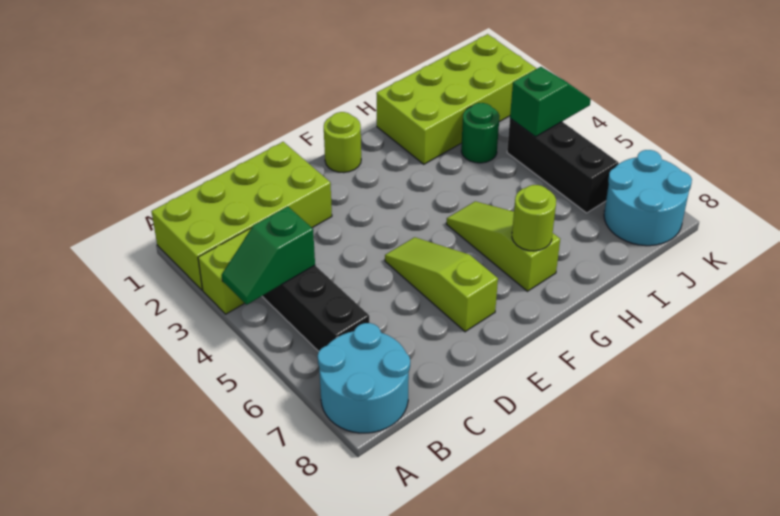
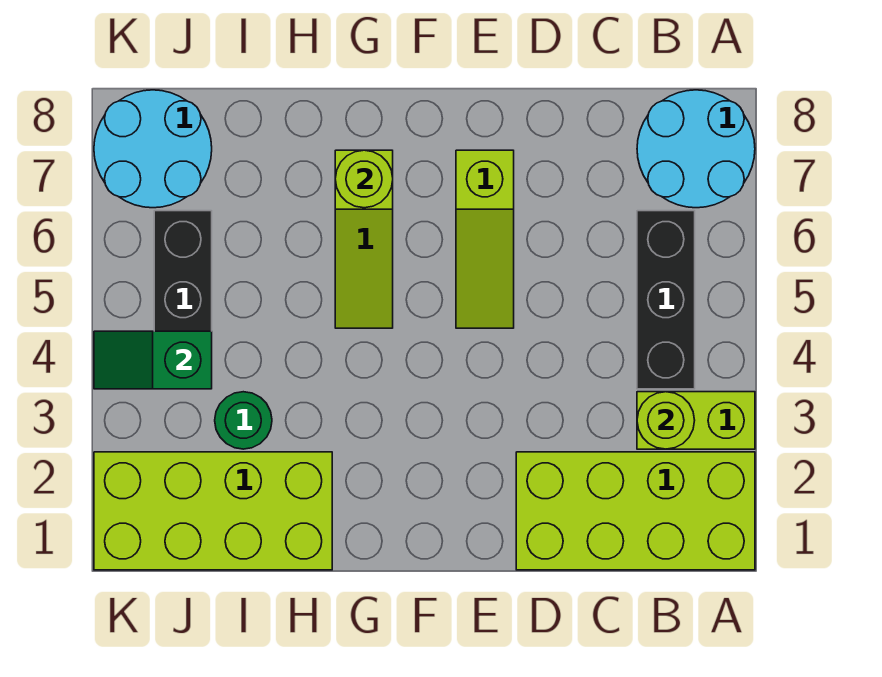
green slope A4:B4 level 2 top B -> none
lime round brick F1 level 1 -> lime round brick B3 level 2

